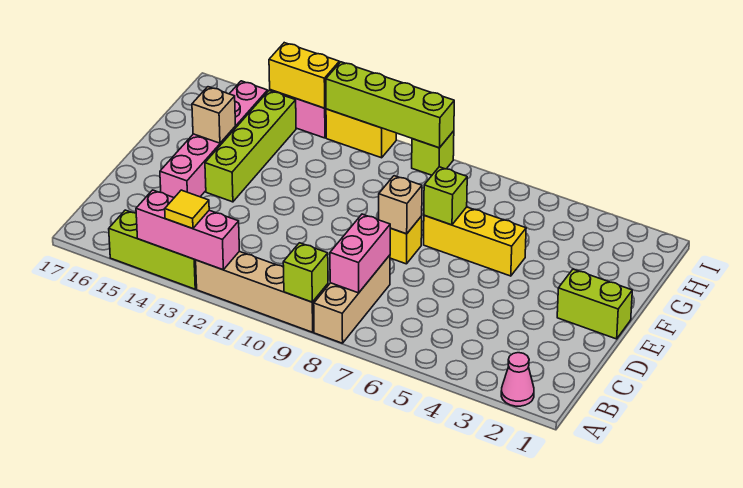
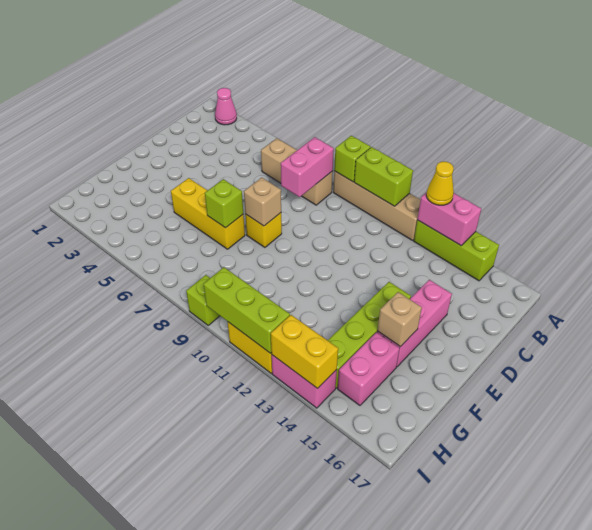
tan brick A8:C8 level 1 -> tan brick B6:B8 level 1
pink brick A12:A14 level 2 -> pink brick A13:A14 level 2
yellow tile A13 level 3 -> yellow cone A13 level 3
lime brick E1:E2 level 1 -> lime brick A10:A11 level 2
lime brick I9:I12 level 2 -> lime brick I10:I12 level 2

